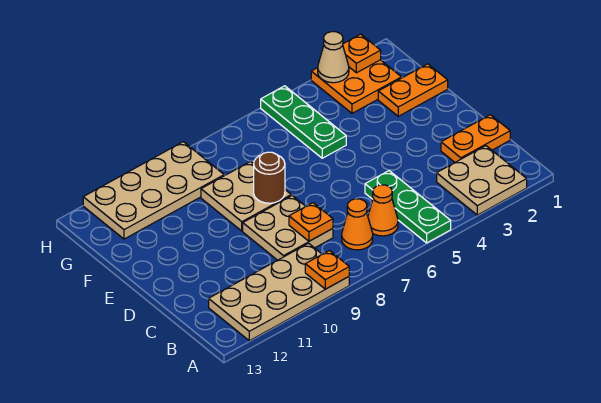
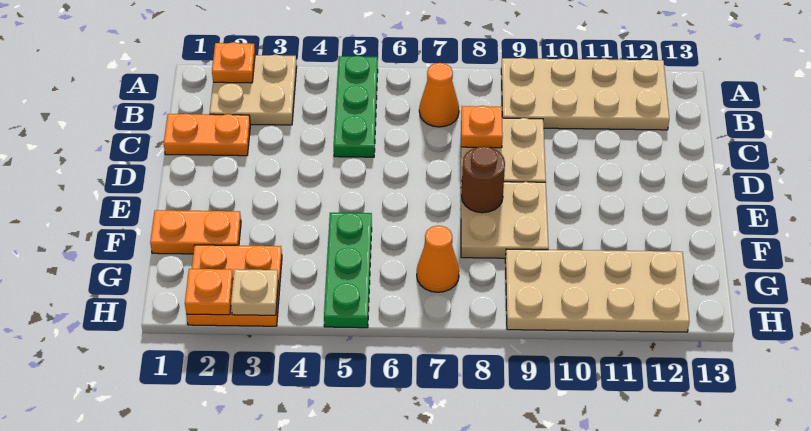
orange plate A9 level 2 -> orange plate A2 level 2
orange cone B6 level 1 -> orange cone G7 level 1
tan cone H3 level 2 -> tan plate H3 level 2

